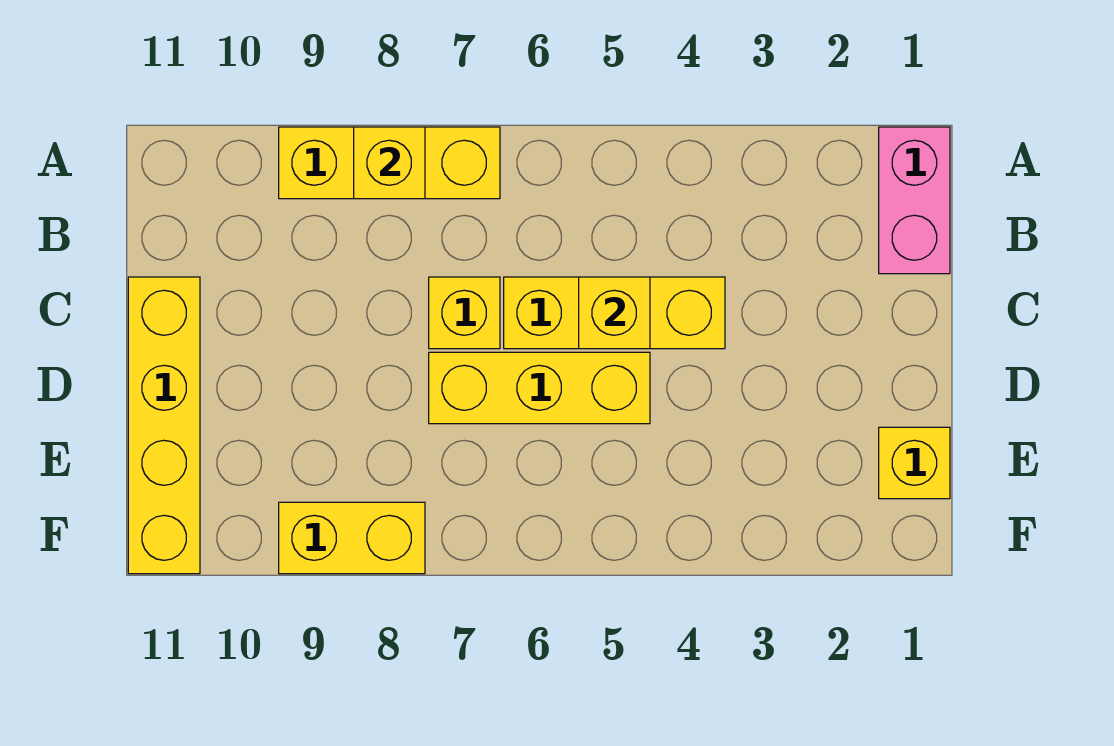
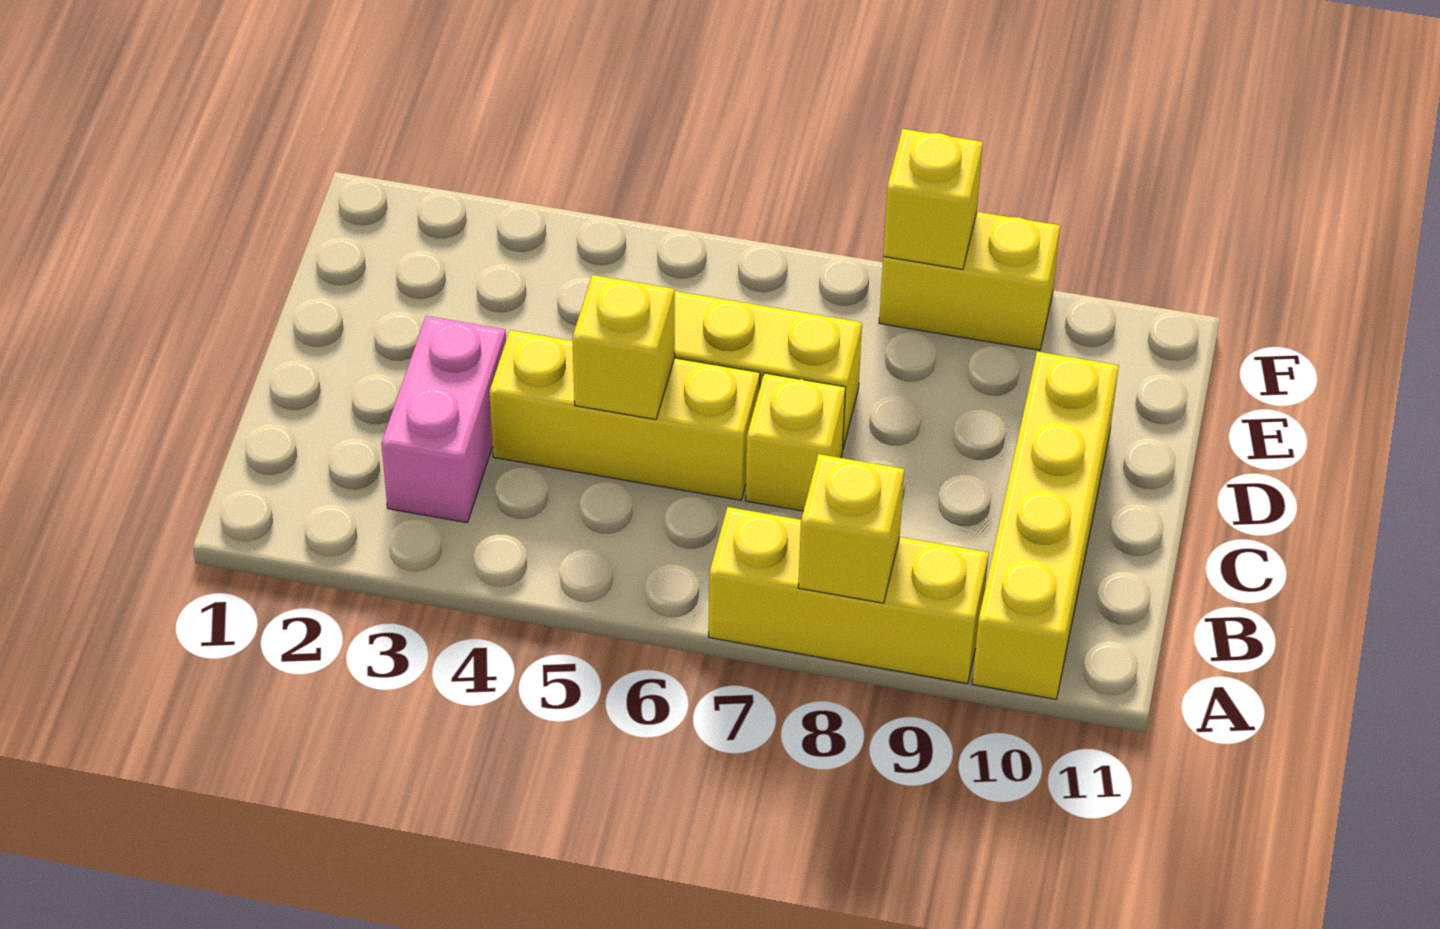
pink brick A1:B1 level 1 -> pink brick B3:C3 level 1
yellow brick C11:F11 level 1 -> yellow brick A10:D10 level 1
yellow brick E1 level 1 -> yellow brick F8 level 2

